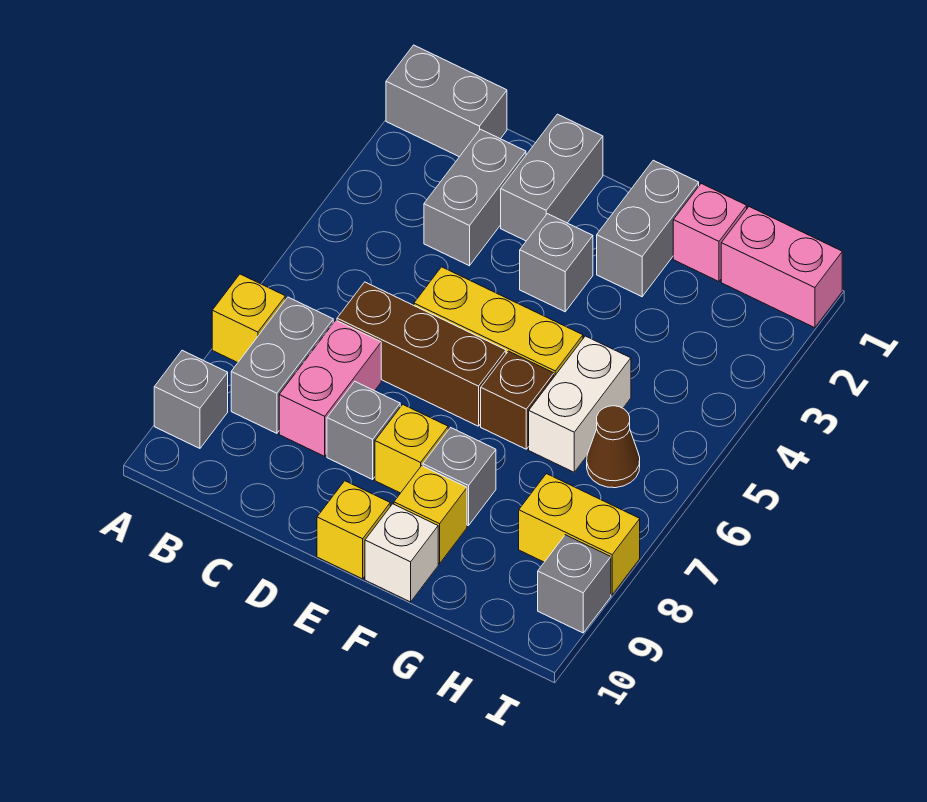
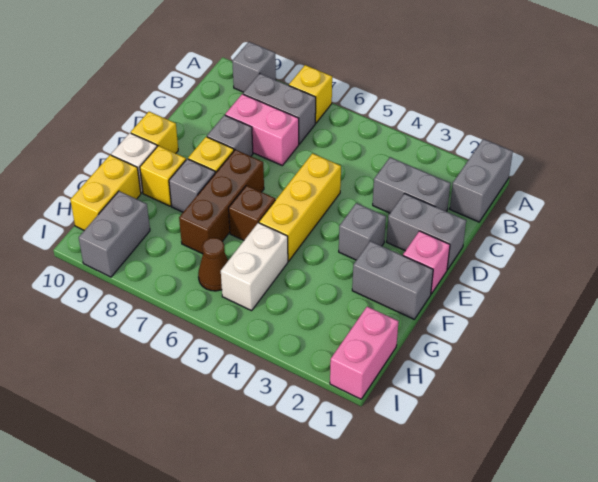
brown brick C6:E6 level 1 -> brown brick E7:G7 level 1
pink brick G1 level 1 -> pink brick E1 level 1
white brick G5:G6 level 1 -> white brick G5:H5 level 1
yellow brick H8:I8 level 1 -> yellow brick G10:H10 level 1
grey brick I9 level 1 -> grey brick H9:I9 level 1

